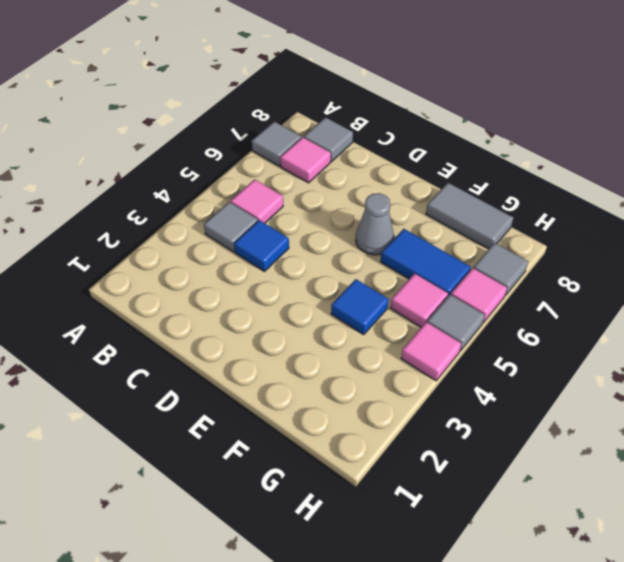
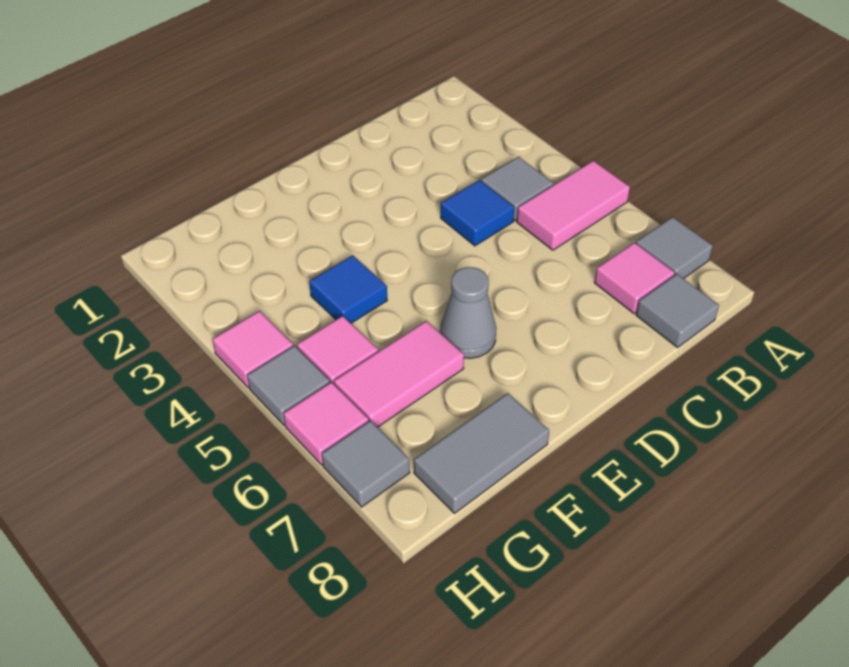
pink tile B5 level 1 -> pink tile A5:B5 level 1
blue tile F6:G6 level 1 -> pink tile F6:G6 level 1

